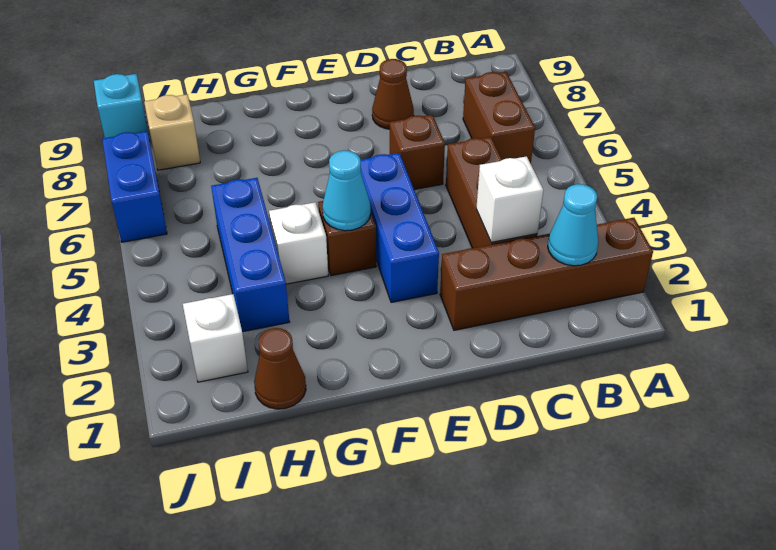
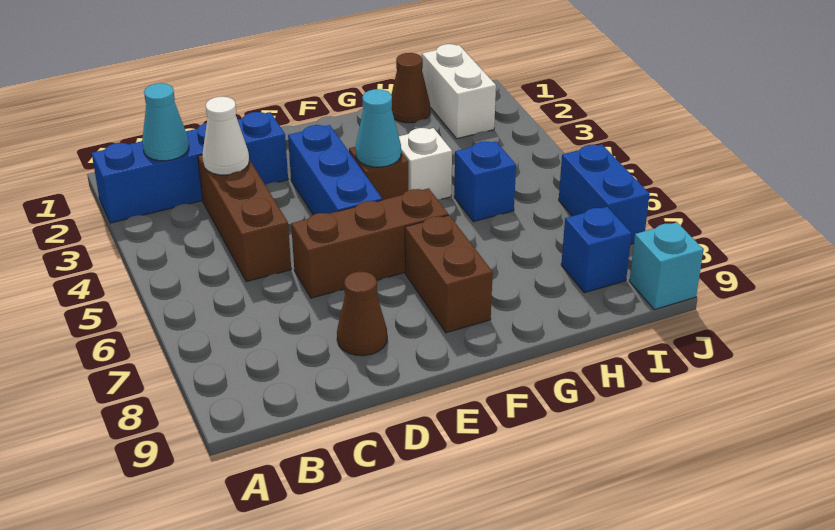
brown brick A2:D2 level 1 -> blue brick A2:D2 level 1
brown brick B6:B7 level 1 -> brown brick F7:F8 level 1
white brick C3 level 2 -> white cone C3 level 2
brown brick D6 level 1 -> brown brick D6:F6 level 1
blue brick H3:H5 level 1 -> blue brick H5 level 1
white brick I2 level 1 -> white brick I1:I2 level 1
tan brick I8 level 1 -> blue brick I8 level 1

